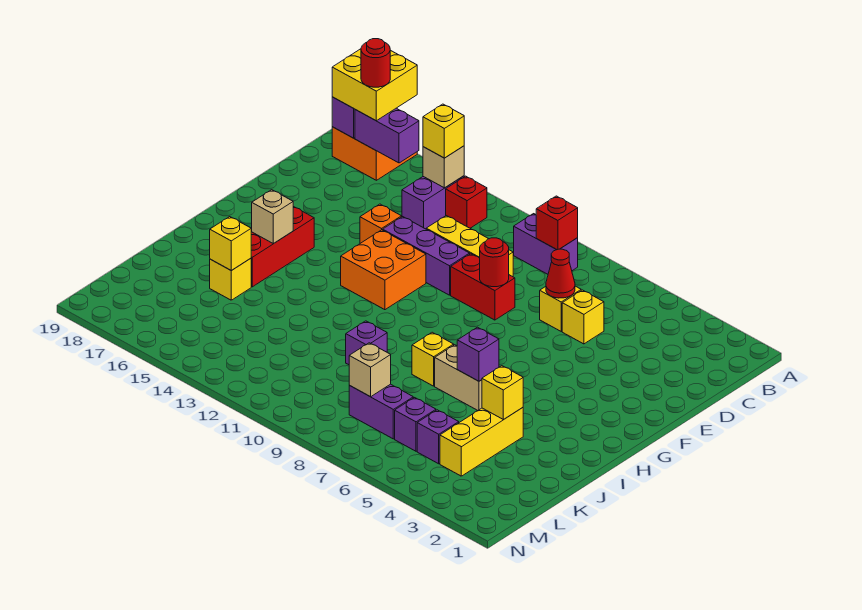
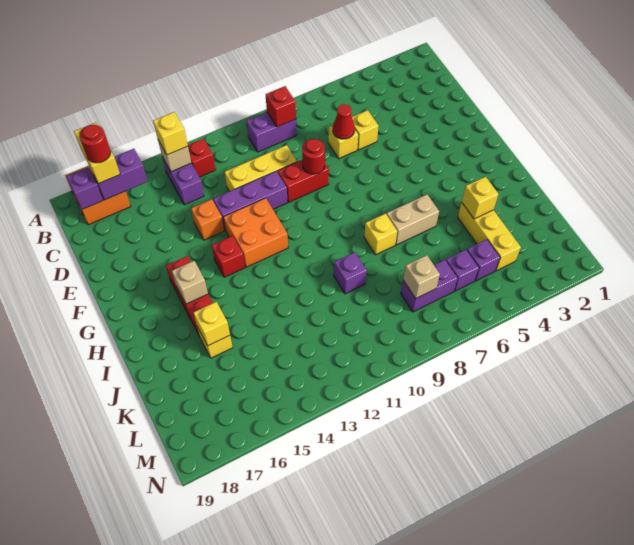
yellow brick A17:B18 level 3 -> yellow brick A17:B17 level 3
none -> red brick G14 level 1
purple brick I6 level 2 -> none

